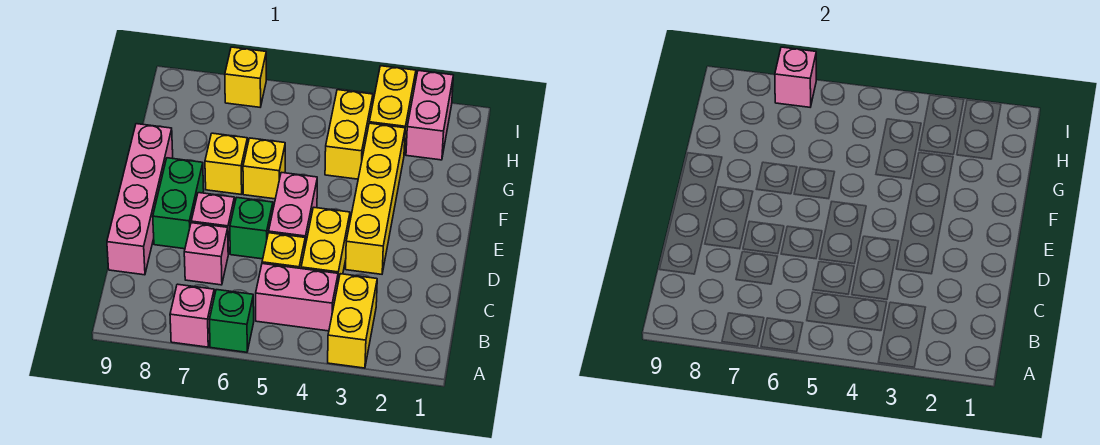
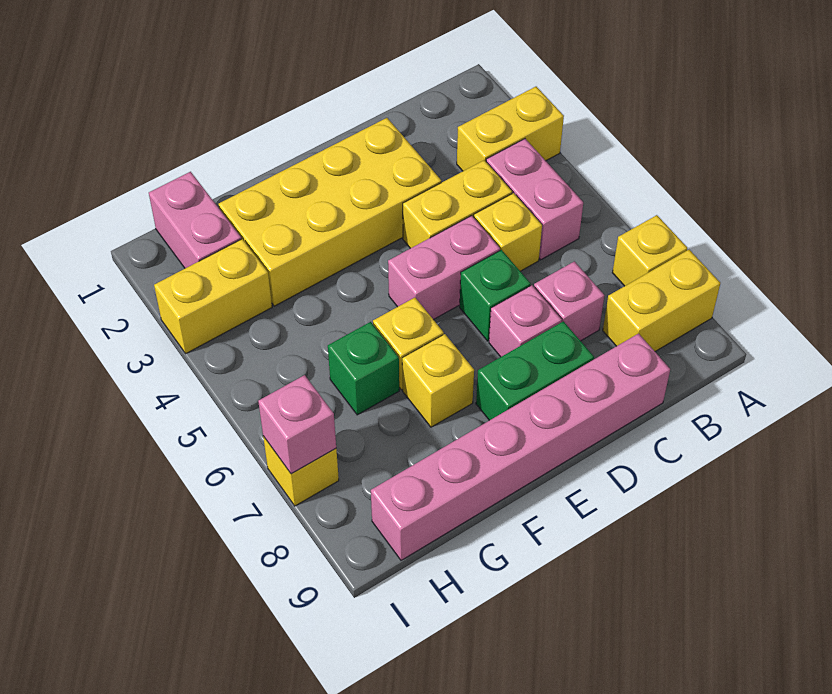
green brick A6 level 1 -> green brick G6 level 1
pink brick A7 level 1 -> yellow brick A7 level 1
pink brick C9:F9 level 1 -> pink brick C9:H9 level 1
yellow brick D3:G3 level 1 -> yellow brick D2:G3 level 1
yellow brick G4:H4 level 1 -> yellow brick A8:B8 level 1
pink brick H2:I2 level 1 -> pink brick H1:H2 level 1

